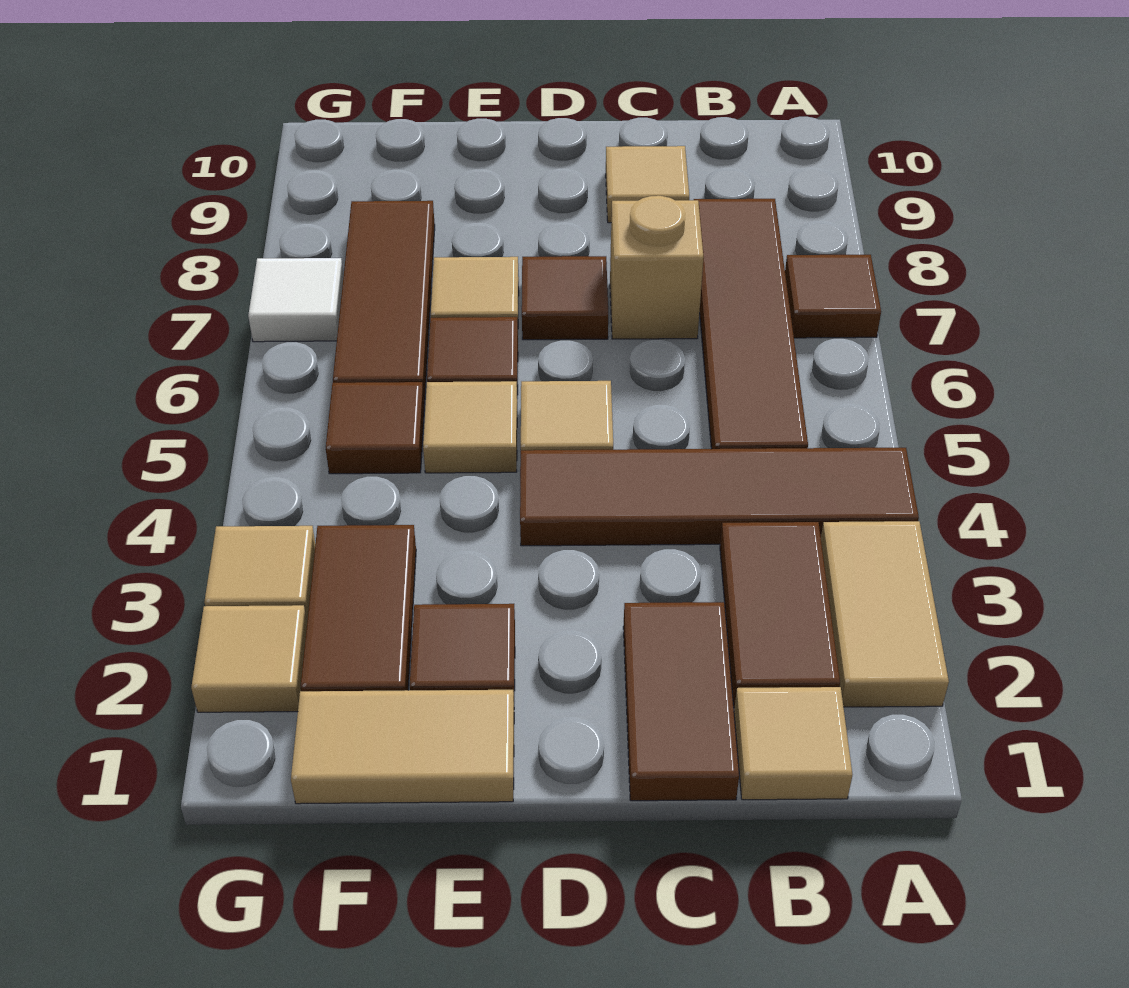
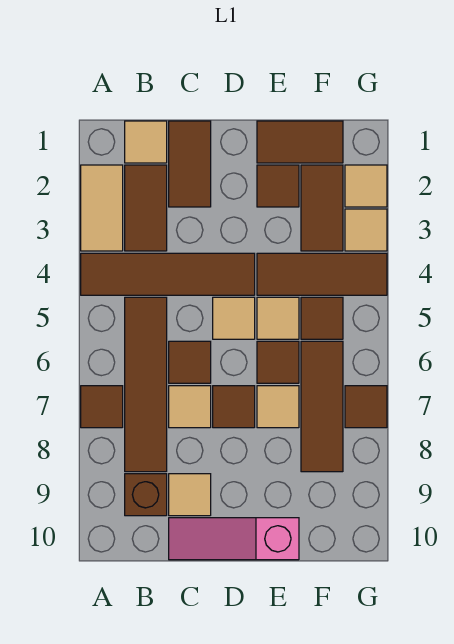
none -> brown brick B9 level 1
none -> brown tile C6 level 1
tan brick C7 level 1 -> tan tile C7 level 1
none -> pink slope C10:E10 level 1 top E
tan tile E1:F1 level 1 -> brown tile E1:F1 level 1
none -> brown tile E4:G4 level 1
white tile G7 level 1 -> brown tile G7 level 1

